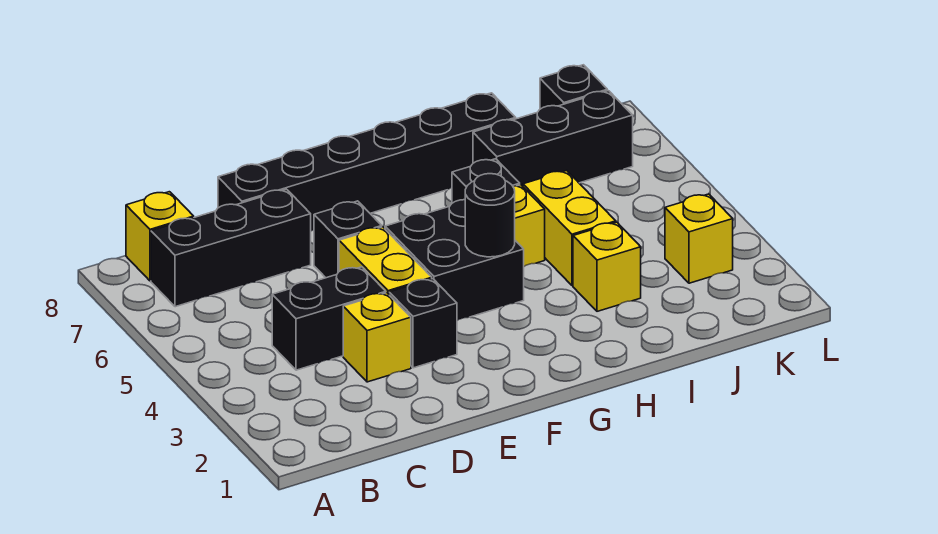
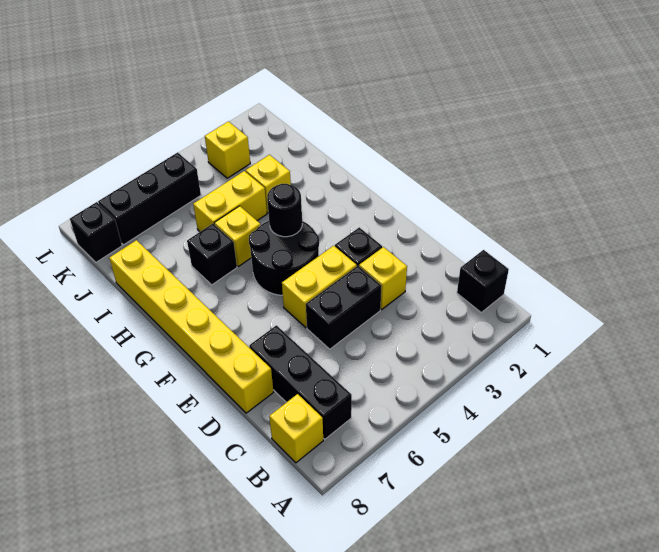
black brick C4:D4 level 1 -> black brick D4:D5 level 1
black brick D8:I8 level 1 -> yellow brick D8:I8 level 1
black brick E6 level 1 -> black brick B1 level 1
black brick F4:G5 level 1 -> black round brick F4:G5 level 1
black brick I7:K7 level 1 -> black brick K5:K7 level 1

